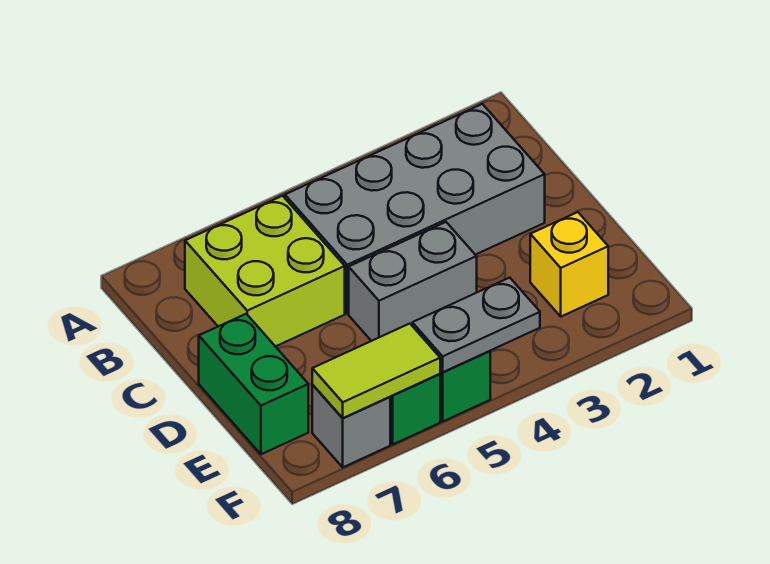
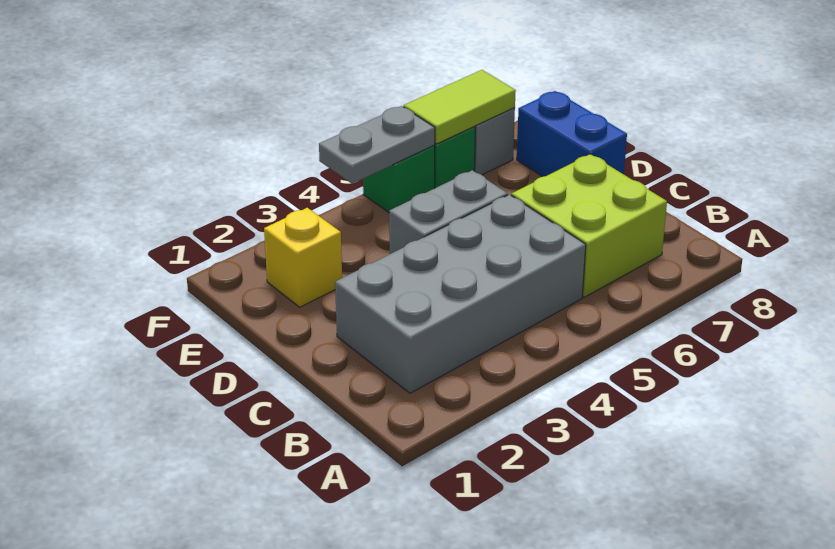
green brick D8:E8 level 1 -> blue brick D8:E8 level 1

